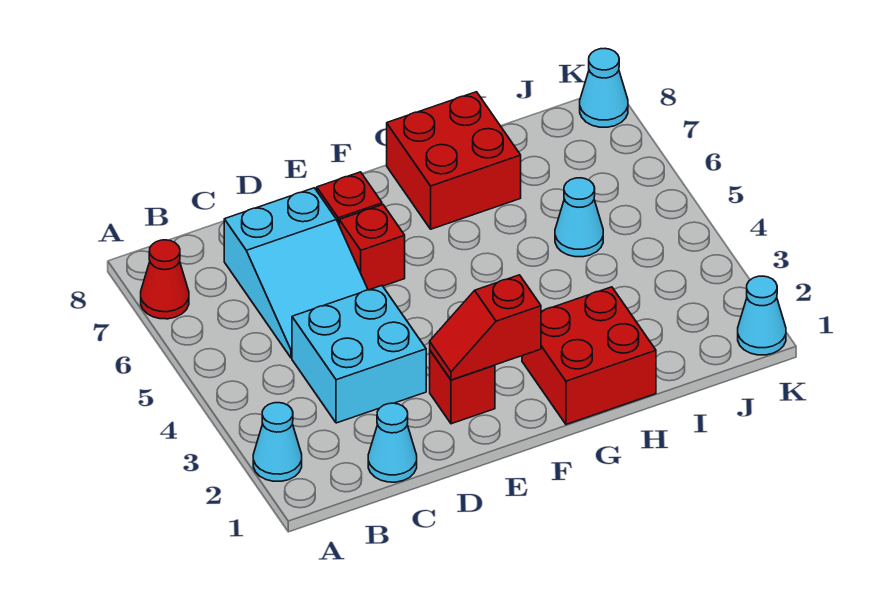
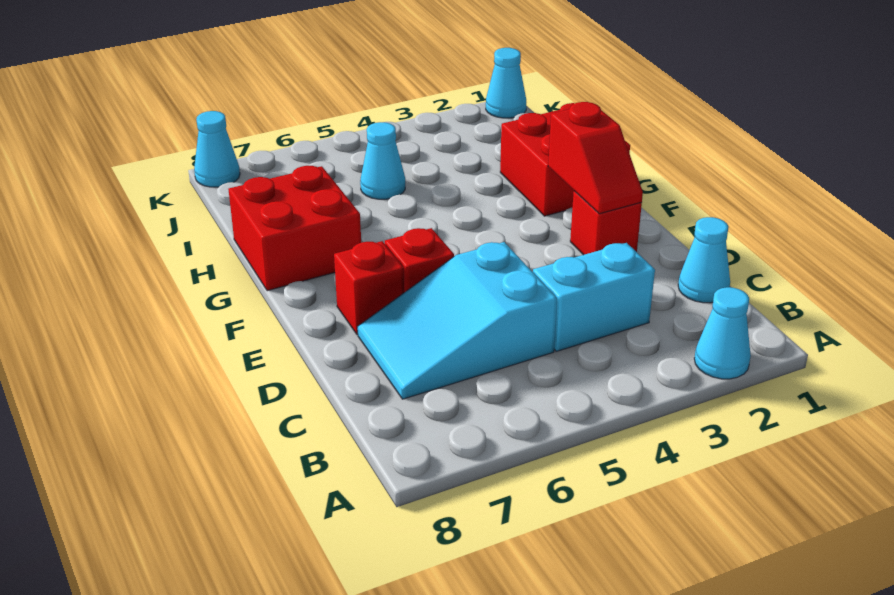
red cone A7 level 1 -> none
cyan brick C3:D4 level 1 -> cyan brick C3:C4 level 1
cyan slope C5:D7 level 1 top 7 -> cyan slope C5:D7 level 1 top 5

